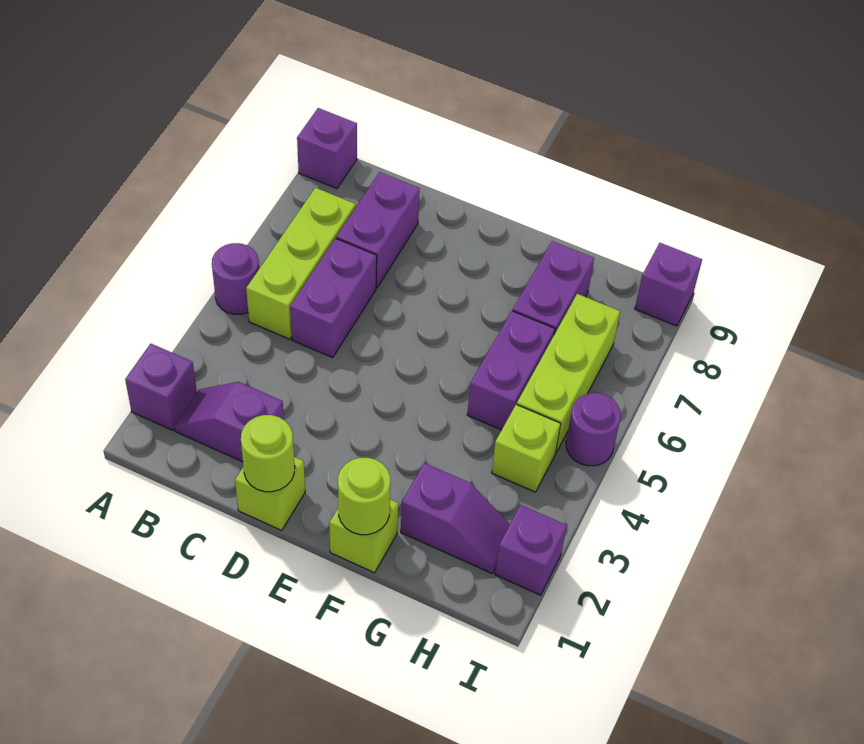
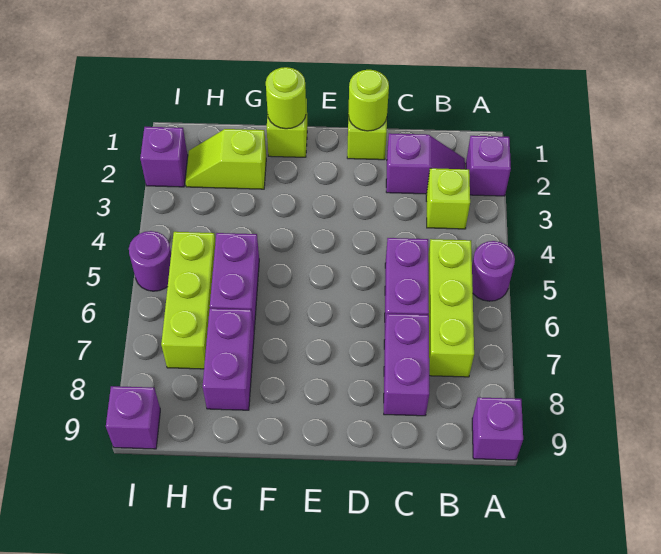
purple slope G2:H2 level 1 top G -> lime slope G2:H2 level 1 top G
lime brick H4 level 1 -> lime brick B3 level 1

